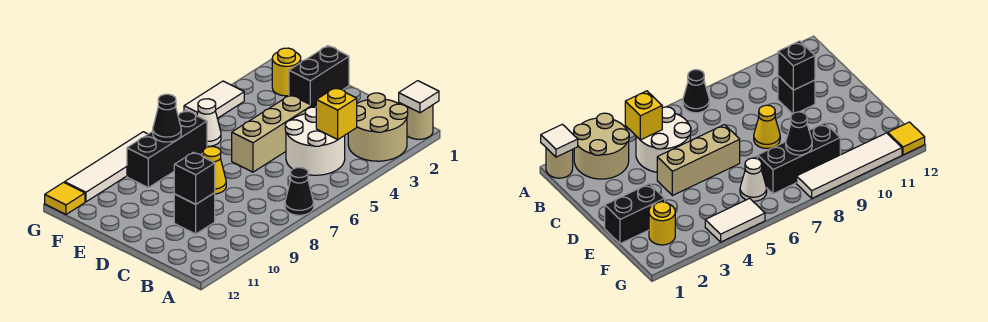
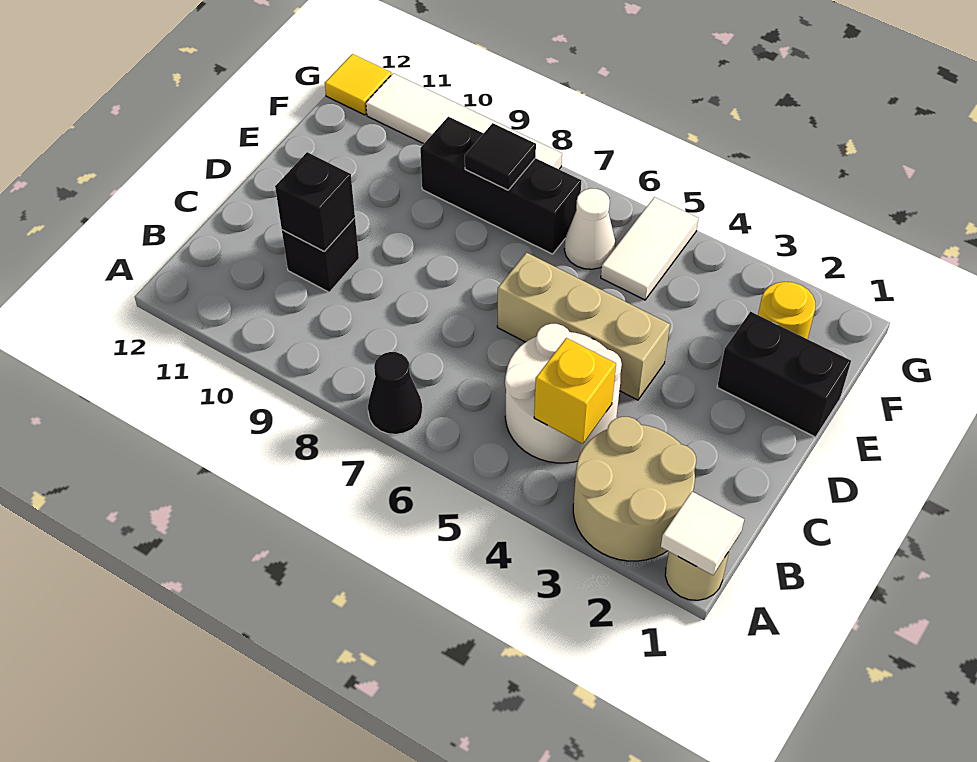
yellow cone D8 level 1 -> none
black cone F8 level 2 -> black tile F8 level 2
white tile G4:G5 level 1 -> white tile F5:G5 level 1

